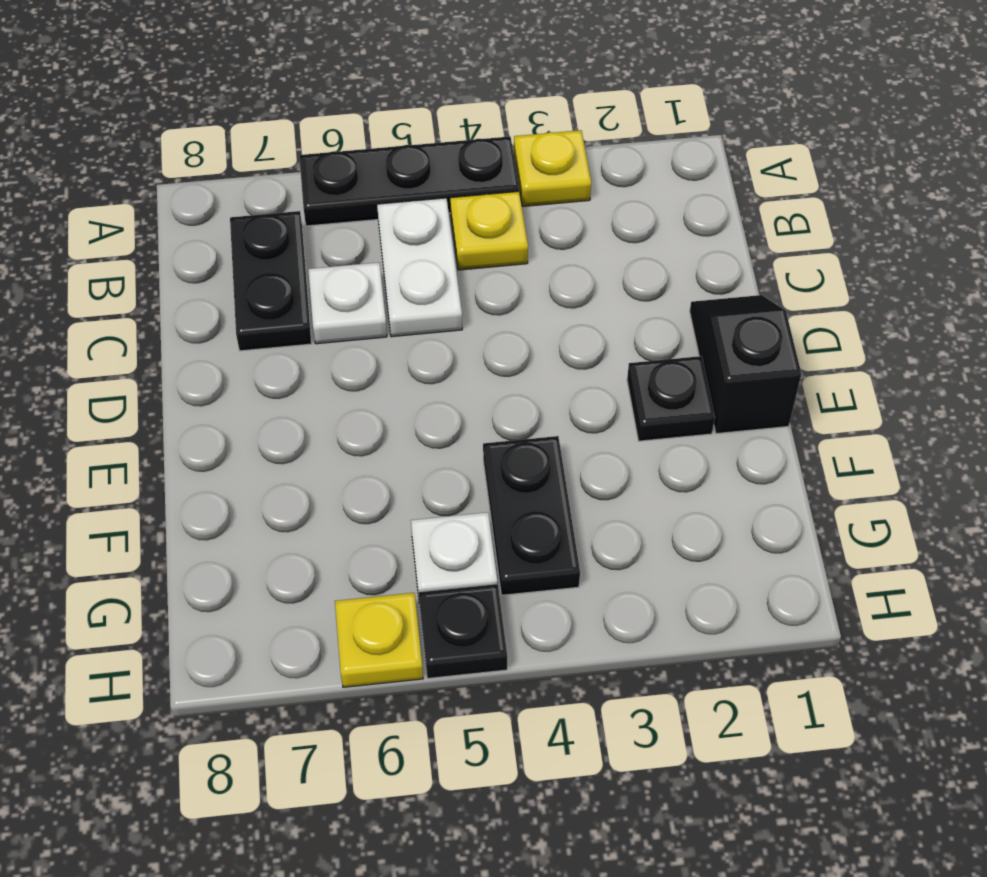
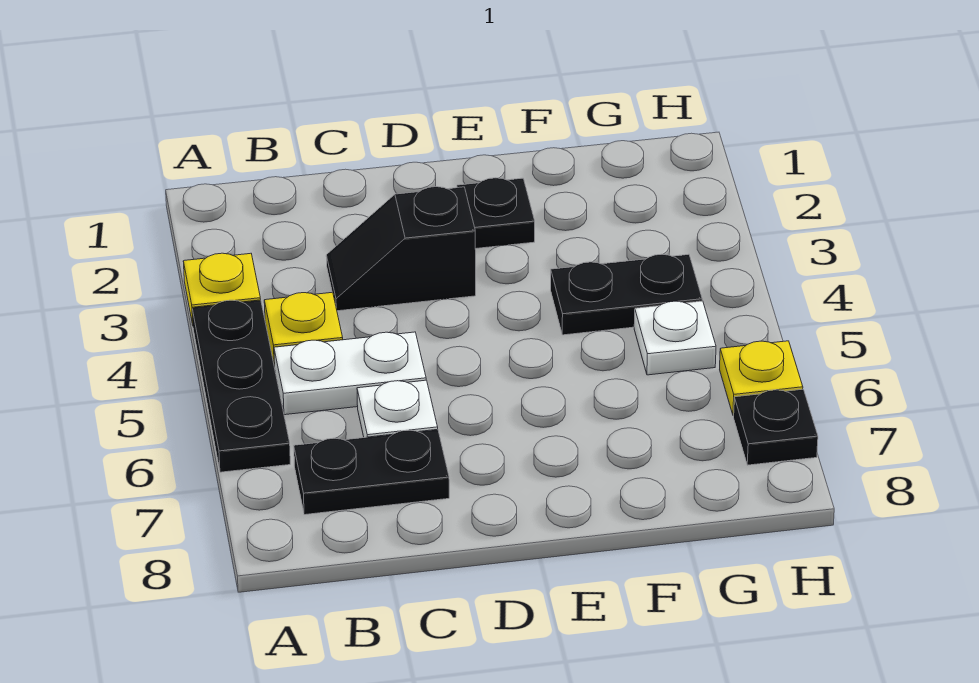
black slope D1:E1 level 1 top E -> black slope C3:D3 level 1 top D
black plate H5 level 1 -> black plate H7 level 1

